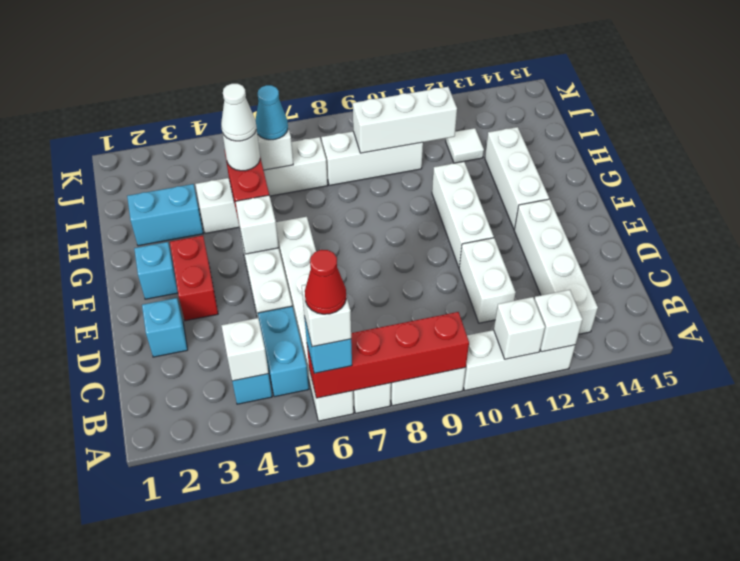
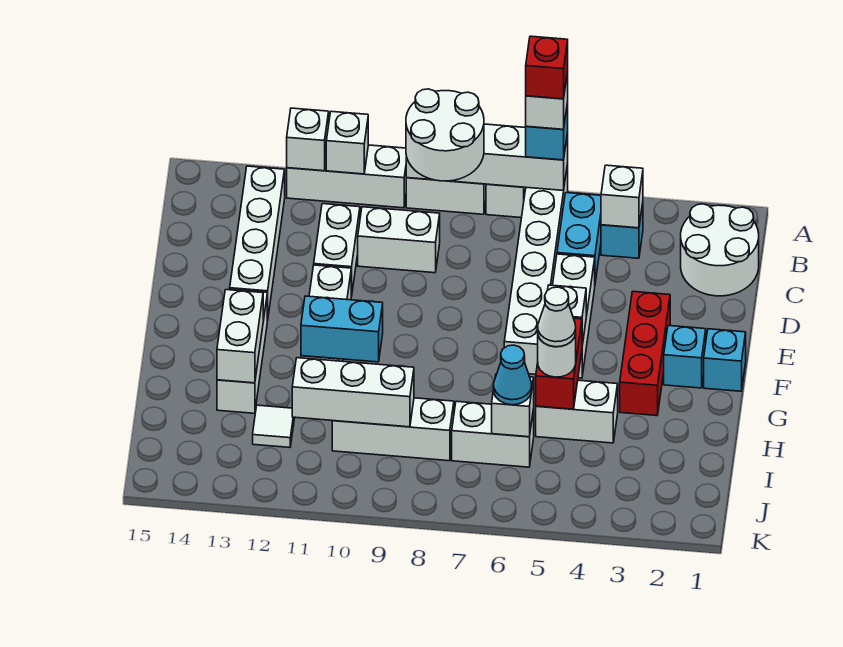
red brick A6:A9 level 2 -> white brick A6:A9 level 2
red cone A6 level 5 -> red brick A6 level 5
none -> white round brick A8:B9 level 3
none -> white round brick B1:C2 level 1
none -> white brick C9:C10 level 1
cyan brick D2 level 1 -> cyan brick F1 level 1
red brick E3:F3 level 1 -> red brick E3:G3 level 1
none -> white brick G13:H13 level 2
cyan brick H2:H3 level 1 -> cyan brick G10:G11 level 2

